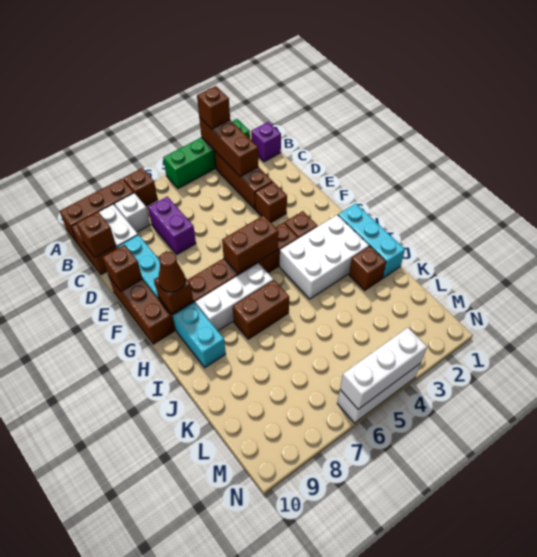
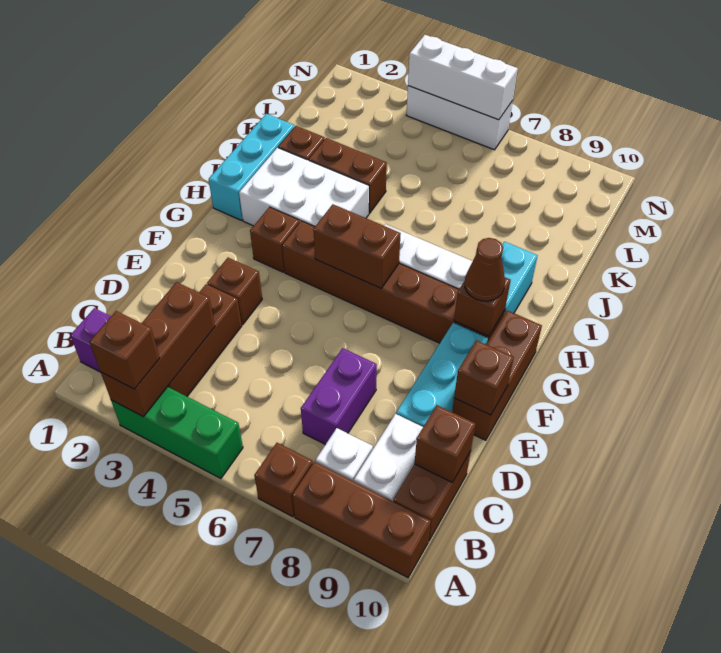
green brick A2:A5 level 1 -> green brick A3:A5 level 1
brown brick I6:I7 level 1 -> brown brick J3:J4 level 1

